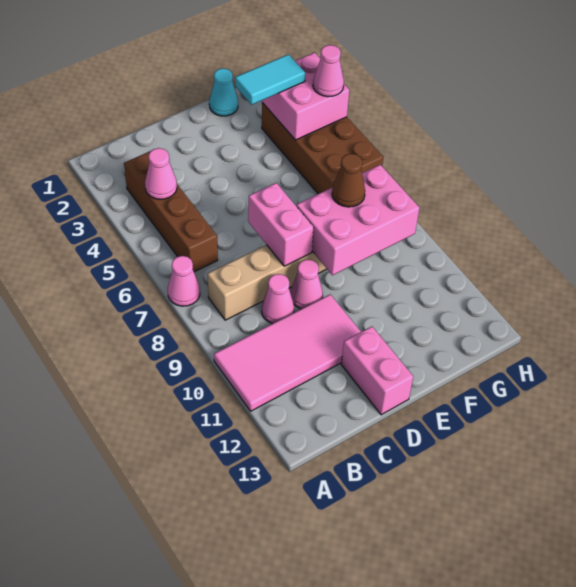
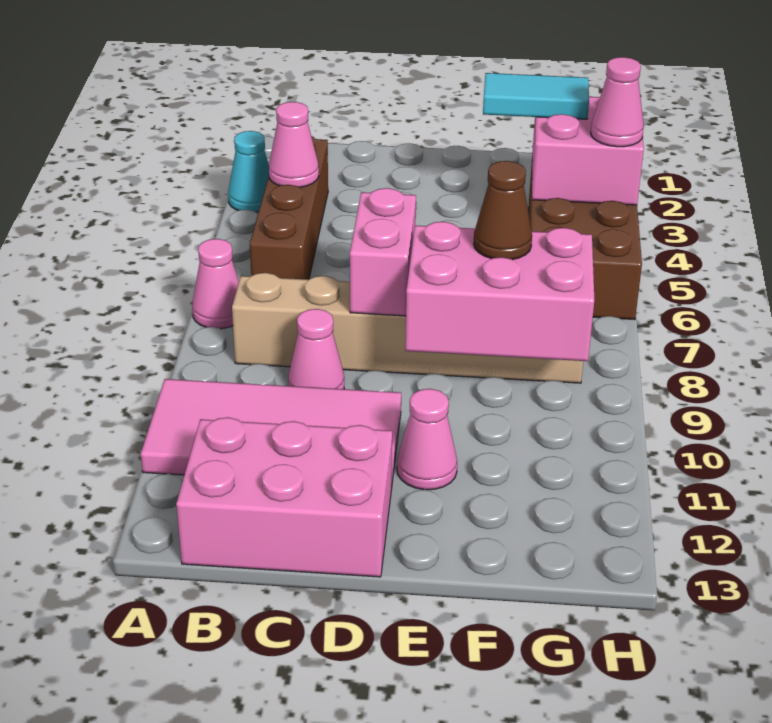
pink cone D9 level 1 -> pink cone E11 level 1
pink brick D12:D13 level 1 -> pink brick B12:D13 level 1
cyan cone F1 level 1 -> cyan cone A3 level 1

